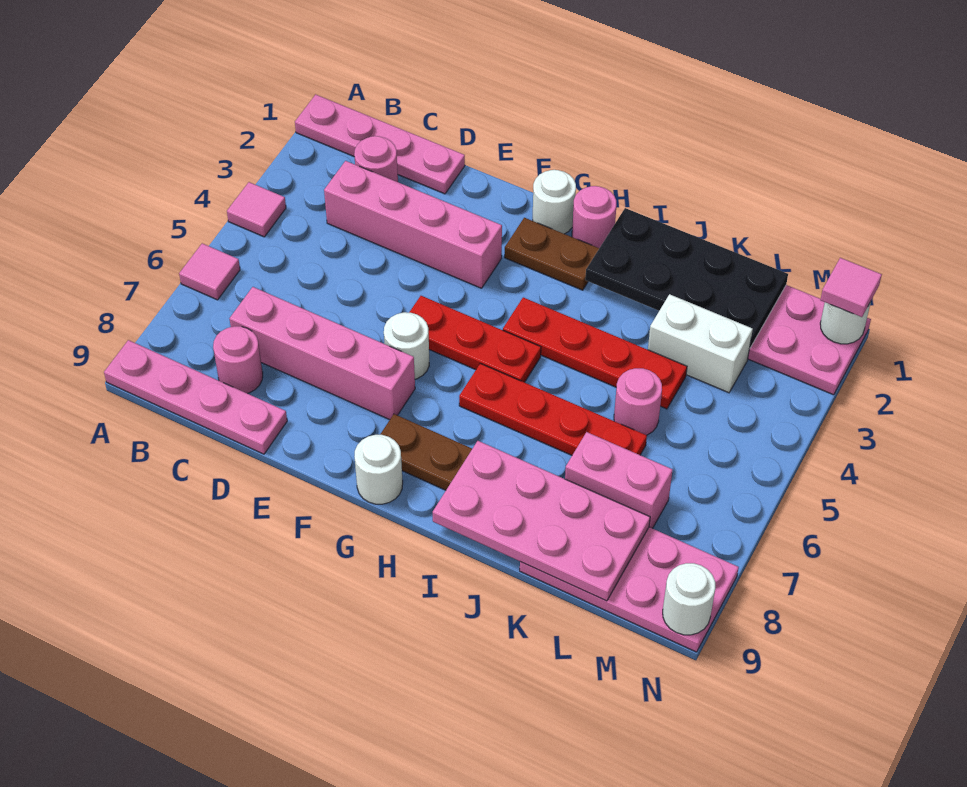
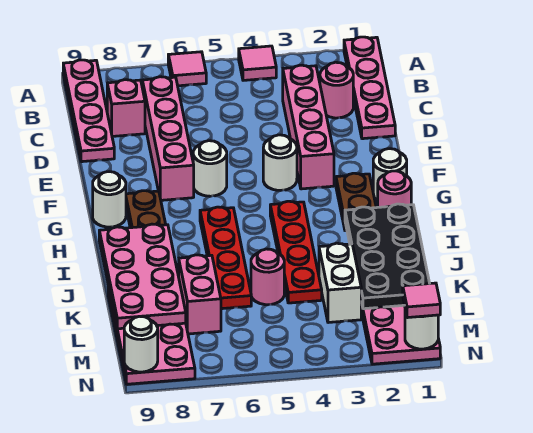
pink round brick C8 level 1 -> pink brick C8 level 1
none -> white round brick F4 level 1
red plate F5:H5 level 1 -> none

